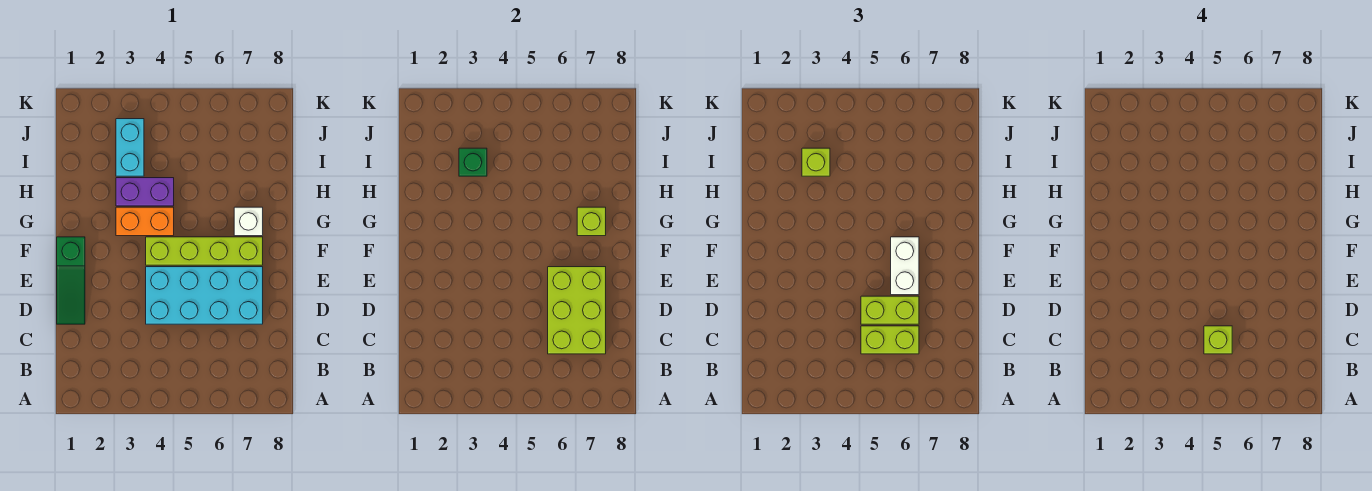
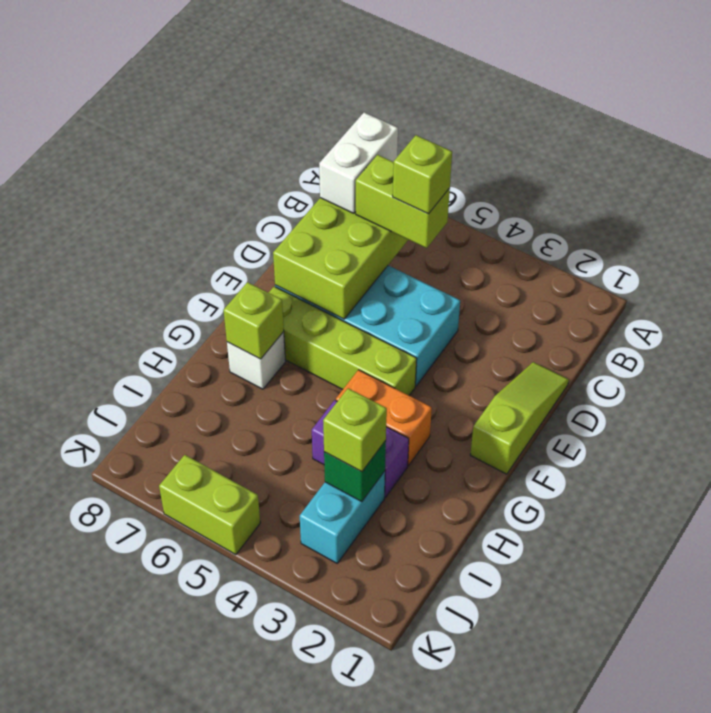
green slope D1:F1 level 1 top F -> lime slope D1:F1 level 1 top F
lime brick D5:D6 level 3 -> lime brick K5:K6 level 1
white brick E6:F6 level 3 -> white brick B7:C7 level 3

